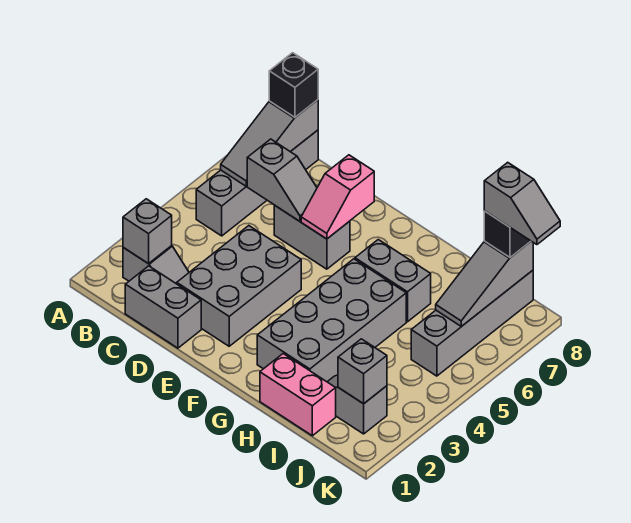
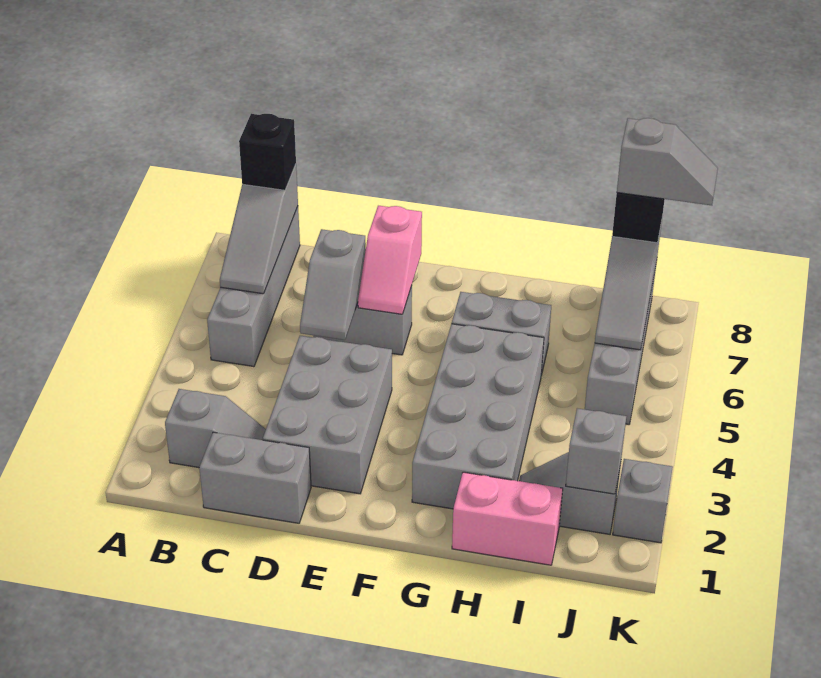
grey brick B2 level 2 -> grey brick K2 level 1
grey slope C6:D6 level 2 top C -> grey slope D5:D6 level 2 top 6

